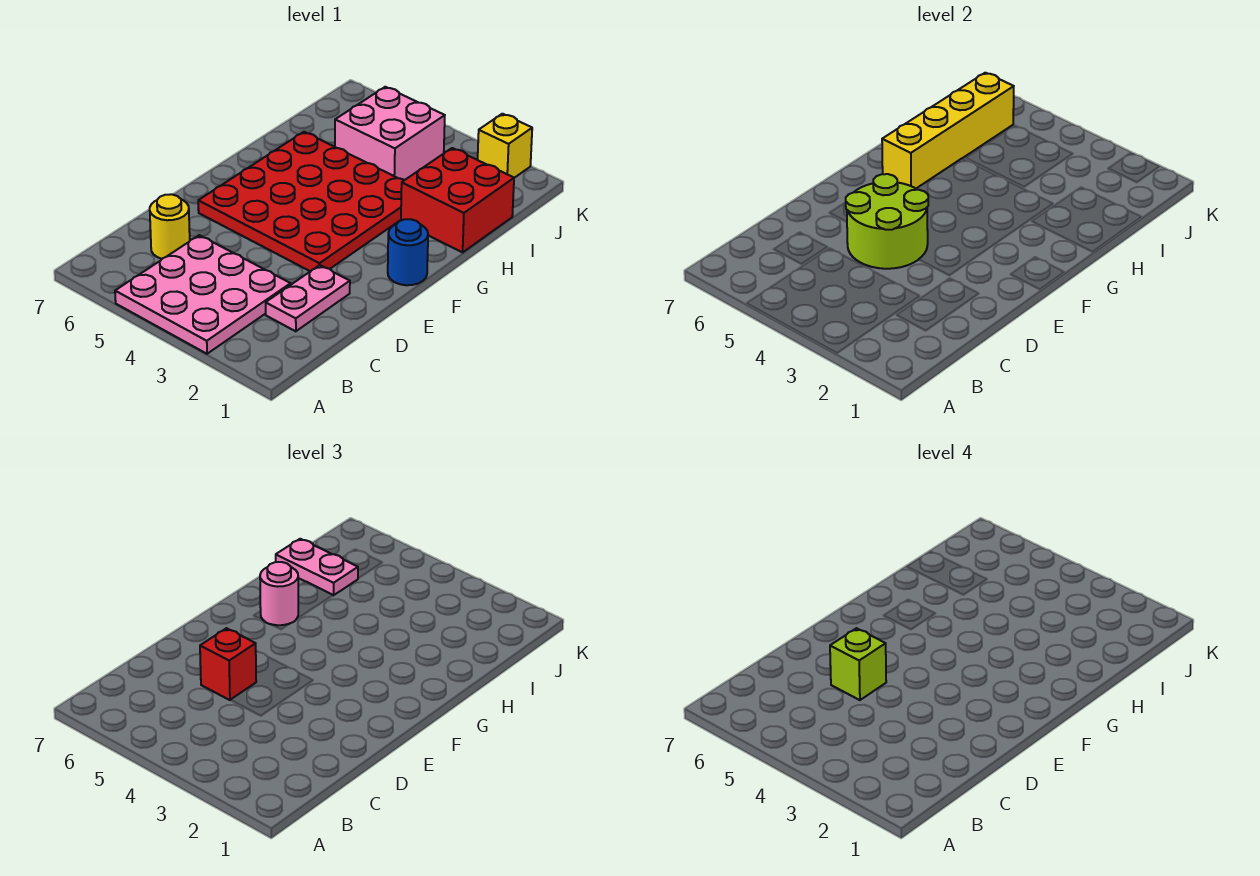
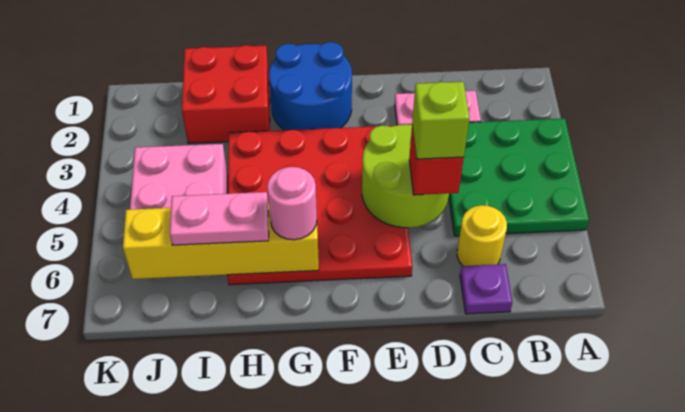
pink plate A3:C5 level 1 -> green plate A3:C5 level 1
none -> purple plate C7 level 1
blue round brick F1 level 1 -> blue round brick F1:G2 level 1
pink plate I6:I7 level 3 -> pink plate H6:I6 level 3
yellow brick K2 level 1 -> none

